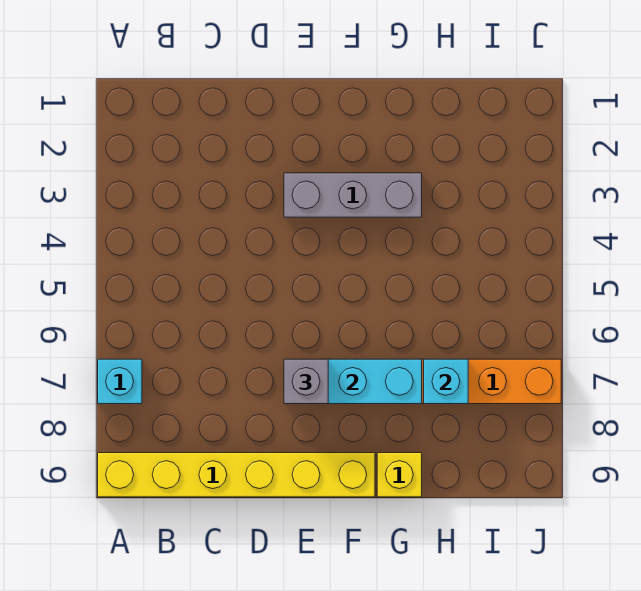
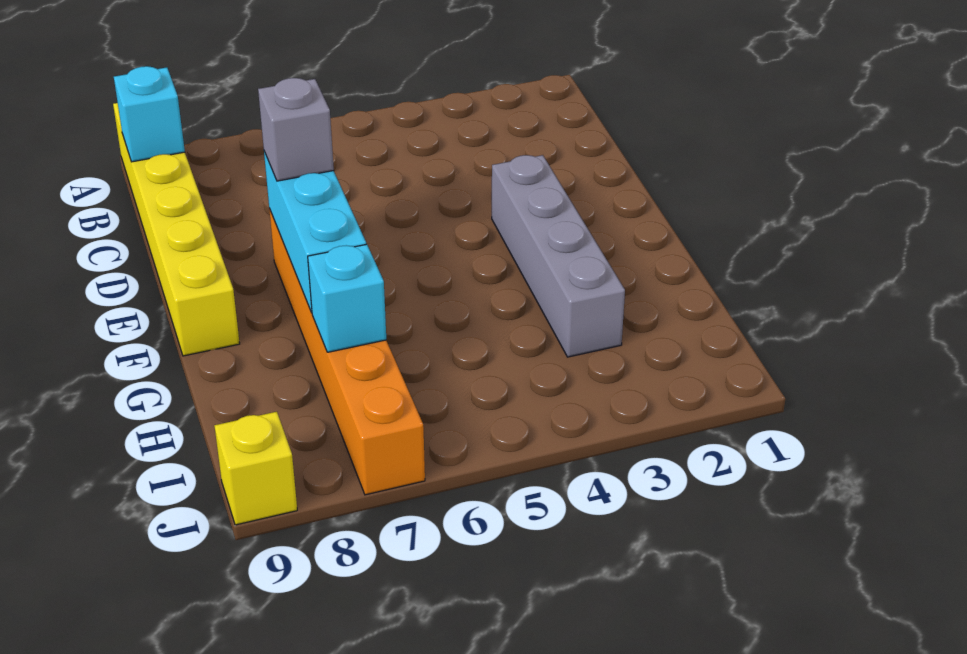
cyan brick A7 level 1 -> cyan brick B9 level 2
grey brick E3:G3 level 1 -> grey brick E3:H3 level 1
yellow brick G9 level 1 -> yellow brick J9 level 1

